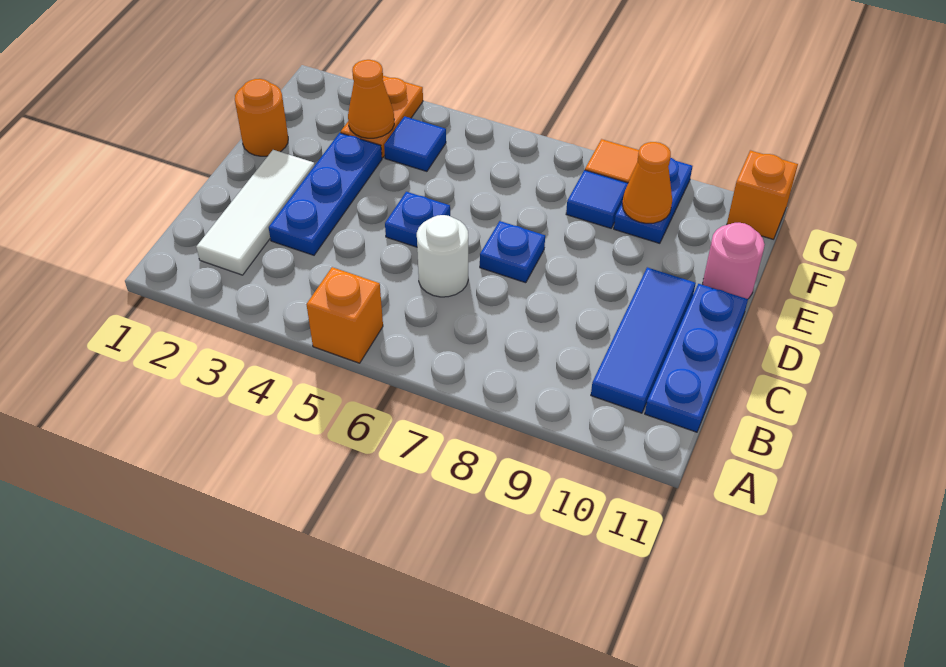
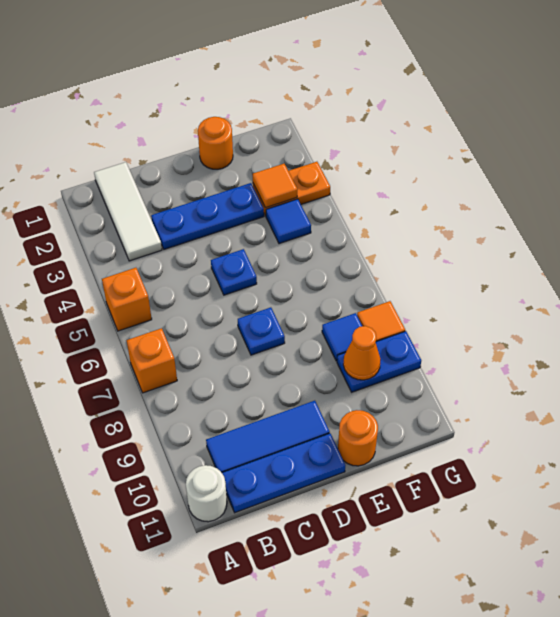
white tile B2:D2 level 1 -> white tile B1:B3 level 1
white round brick C6 level 1 -> white round brick A11 level 1
pink round brick E11 level 1 -> orange round brick E11 level 1
orange cone F3 level 2 -> orange tile F3 level 2
orange brick G11 level 1 -> orange brick A7 level 1

